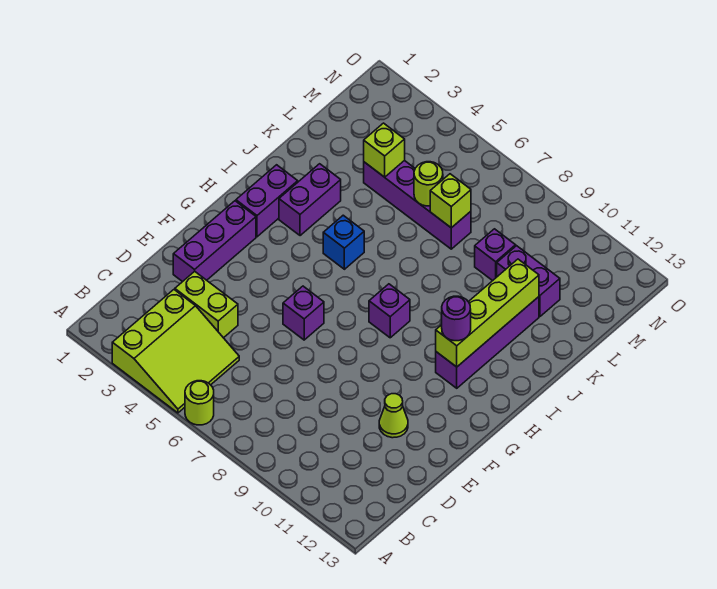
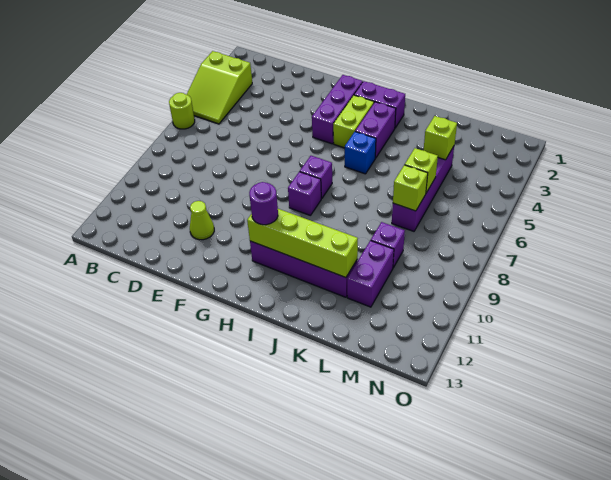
lime slope A3:C5 level 1 top 3 -> lime slope A3:B5 level 1 top 3
lime brick D3:D4 level 1 -> lime brick H3:H4 level 1
purple brick E2:G2 level 1 -> purple brick G2:G4 level 1
purple brick F6 level 1 -> purple brick H7 level 1
purple brick I3:J3 level 1 -> purple brick I3:I4 level 1
lime round brick L6 level 2 -> lime brick L6 level 2

